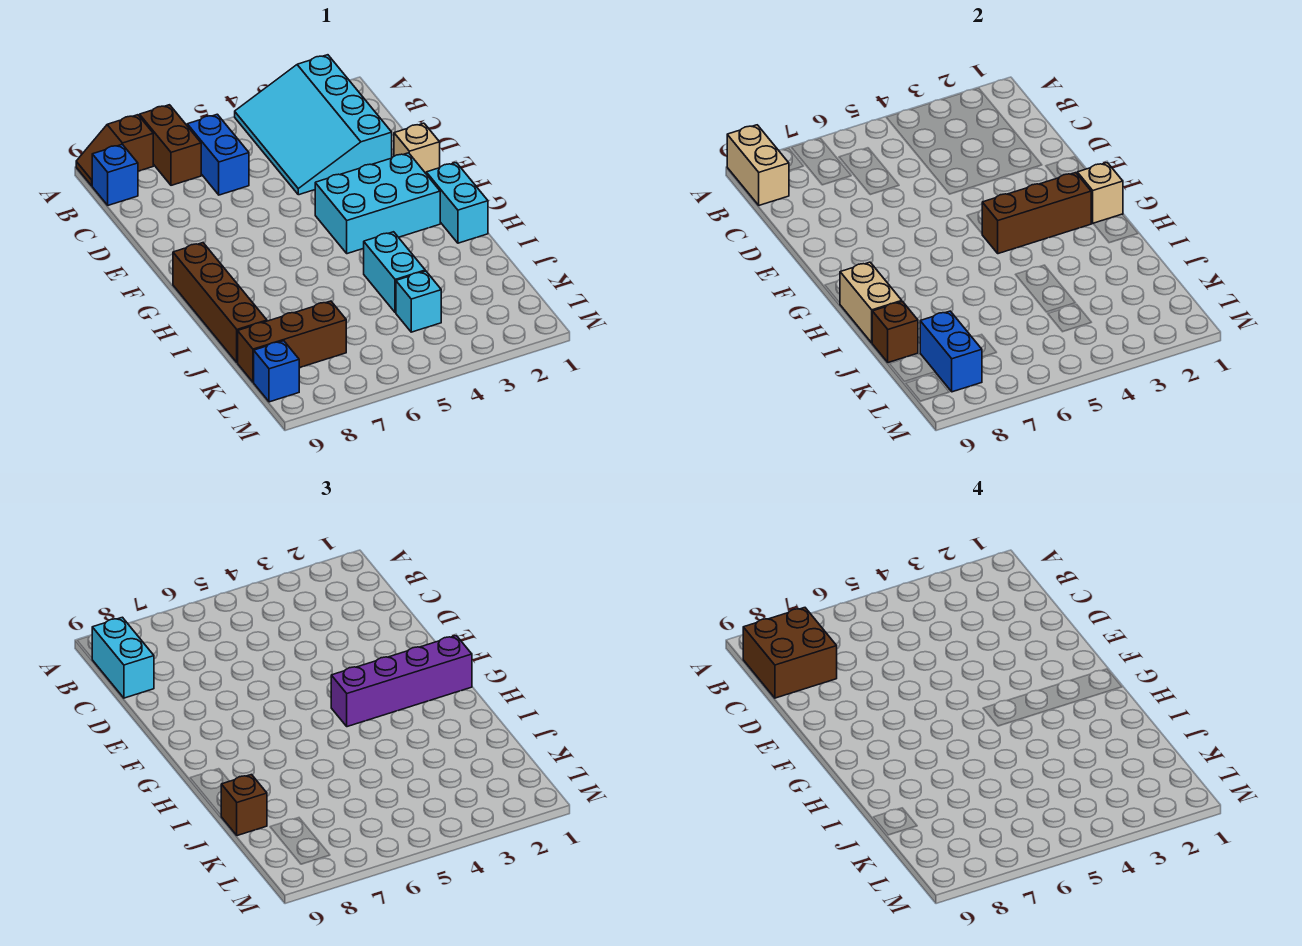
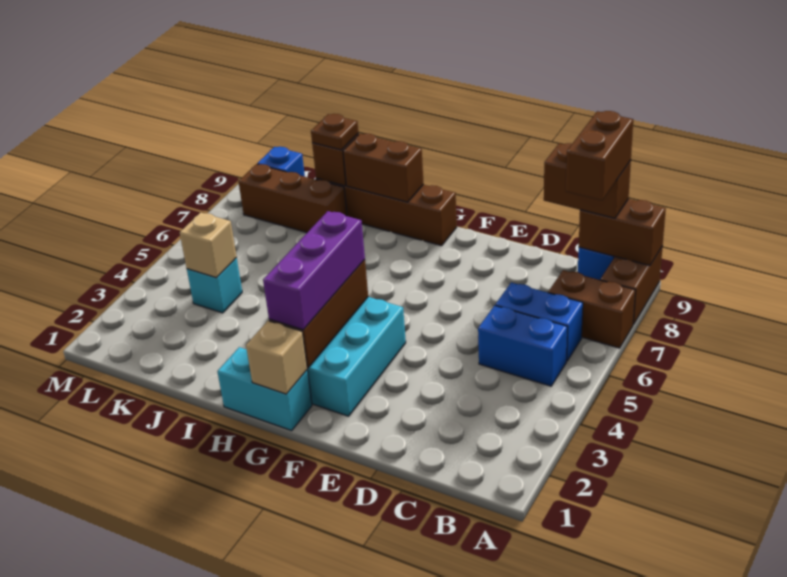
cyan slope A2:D4 level 1 top 2 -> none
brown slope A8:A9 level 1 top 8 -> brown brick A8:A9 level 1
tan brick A9:B9 level 2 -> brown brick A9:B9 level 2
brown brick B8:C9 level 4 -> brown brick B8:B9 level 4
cyan brick B9:C9 level 3 -> brown brick B9:C9 level 3
tan brick E1 level 1 -> tan brick K4 level 2
purple brick G1:G4 level 3 -> purple brick G2:G4 level 3
tan brick H9:I9 level 2 -> brown brick H9:I9 level 2
cyan brick I4:J4 level 1 -> none
brown brick J9 level 3 -> brown plate J9 level 3
brown brick K7:K9 level 1 -> brown brick J8:L8 level 1
blue brick K8:L8 level 2 -> blue brick B5:C5 level 1

